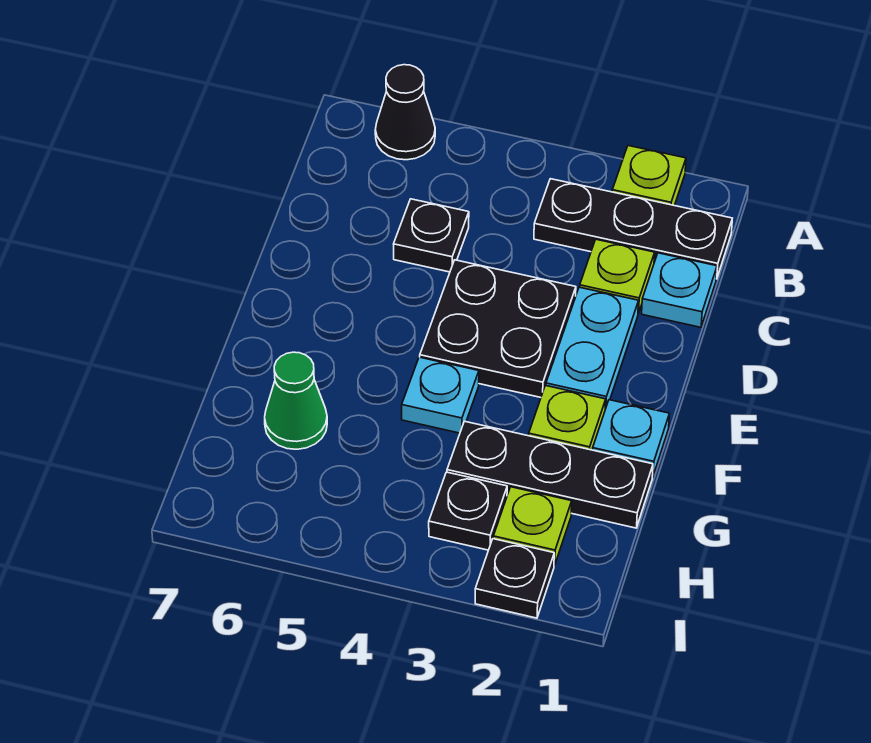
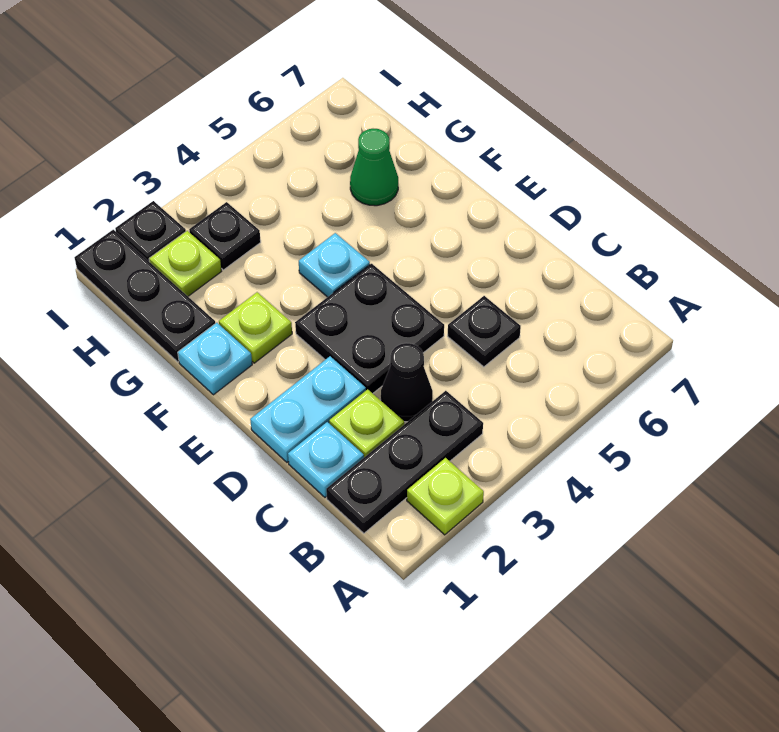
black cone A6 level 1 -> black cone C3 level 1
cyan plate D2:E2 level 1 -> cyan plate D1:D2 level 1
black plate G1:G3 level 1 -> black plate G1:I1 level 1

